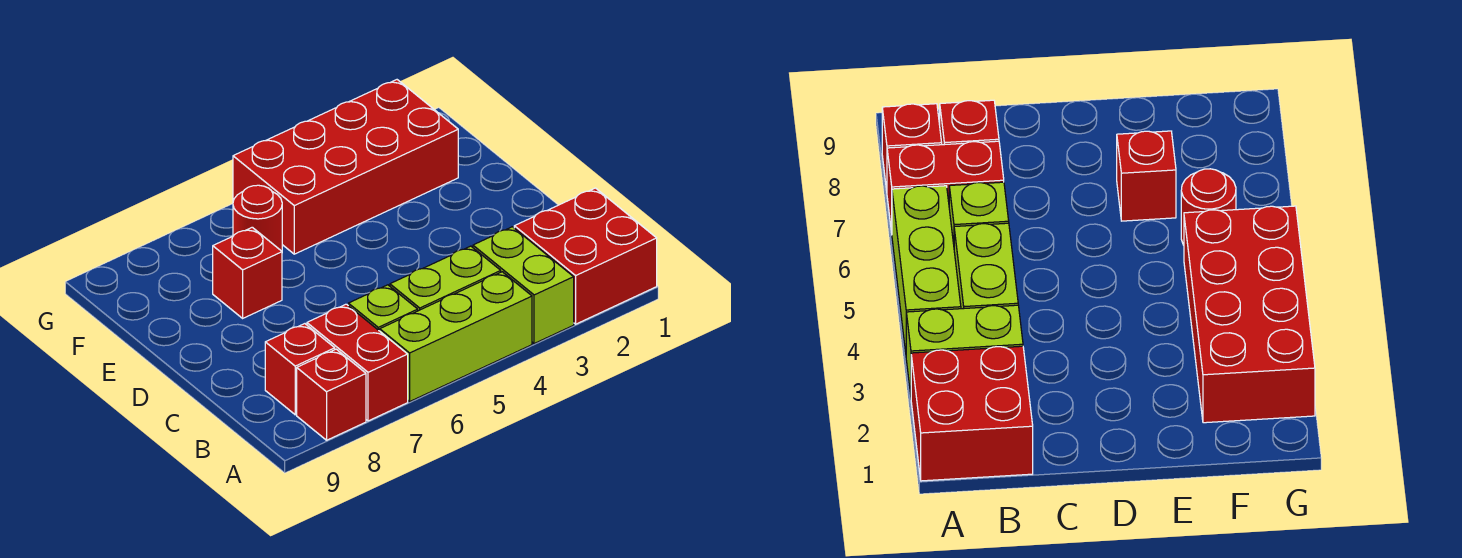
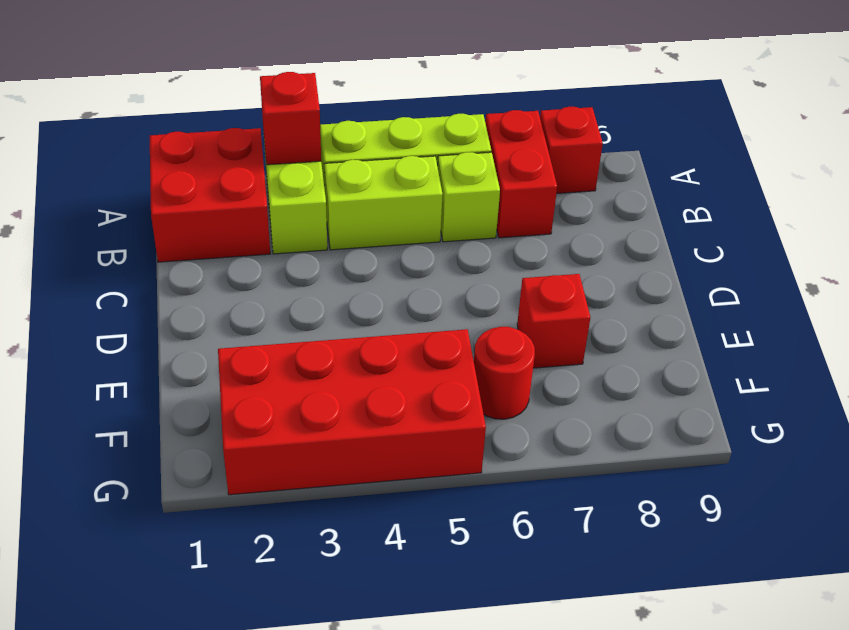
red brick B8 level 1 -> red brick A3 level 2

